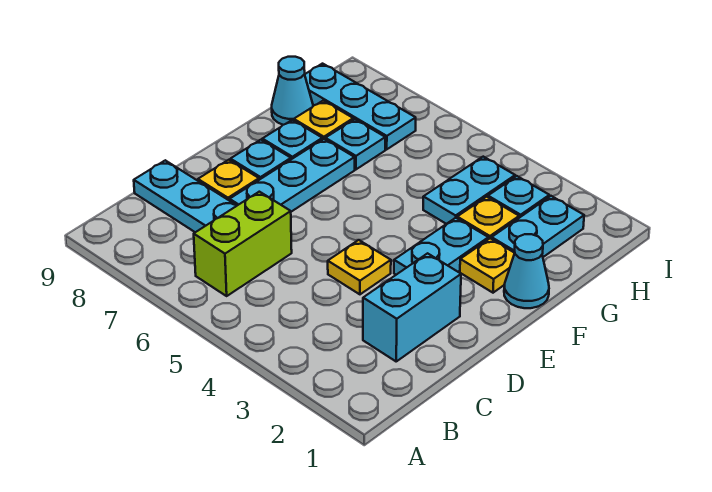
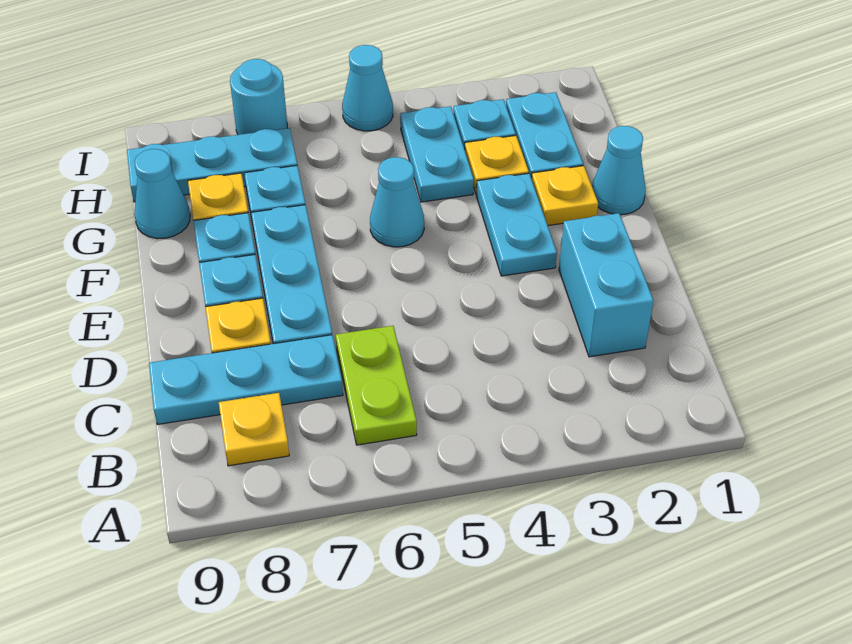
lime brick B6:C6 level 1 -> lime plate B6:C6 level 1
yellow plate D4 level 1 -> yellow plate B8 level 1
none -> cyan cone F5 level 1
none -> cyan cone I5 level 1
none -> cyan round brick I7 level 1

